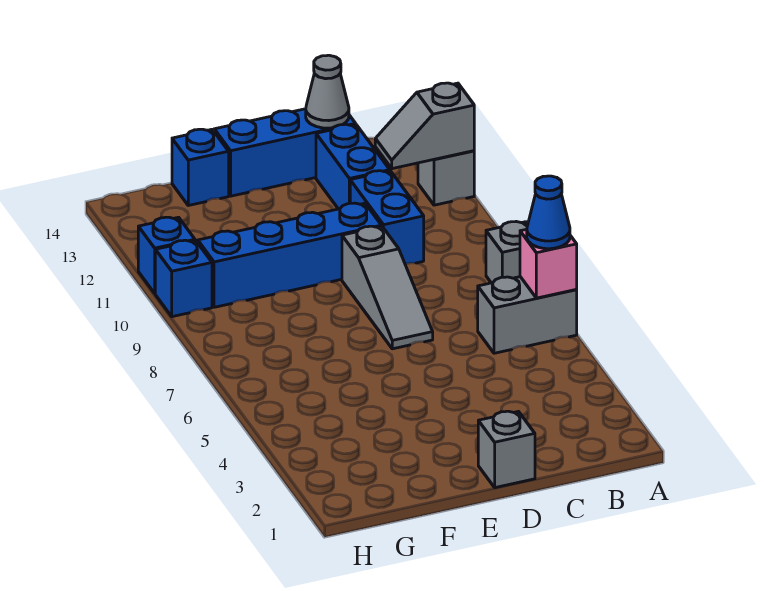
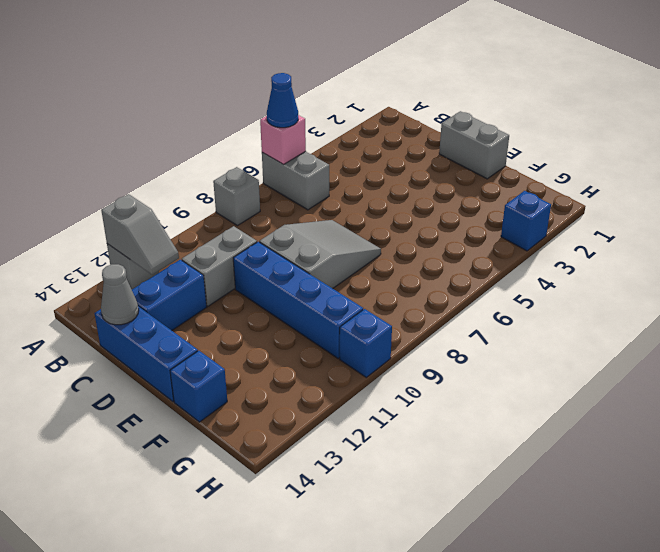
blue brick C10:C11 level 1 -> grey brick C10:C11 level 1
grey brick D1 level 1 -> grey brick D1:E1 level 1
grey slope D7:D9 level 1 top 9 -> grey slope D7:E9 level 1 top 9
blue brick H11 level 1 -> blue brick H3 level 1

